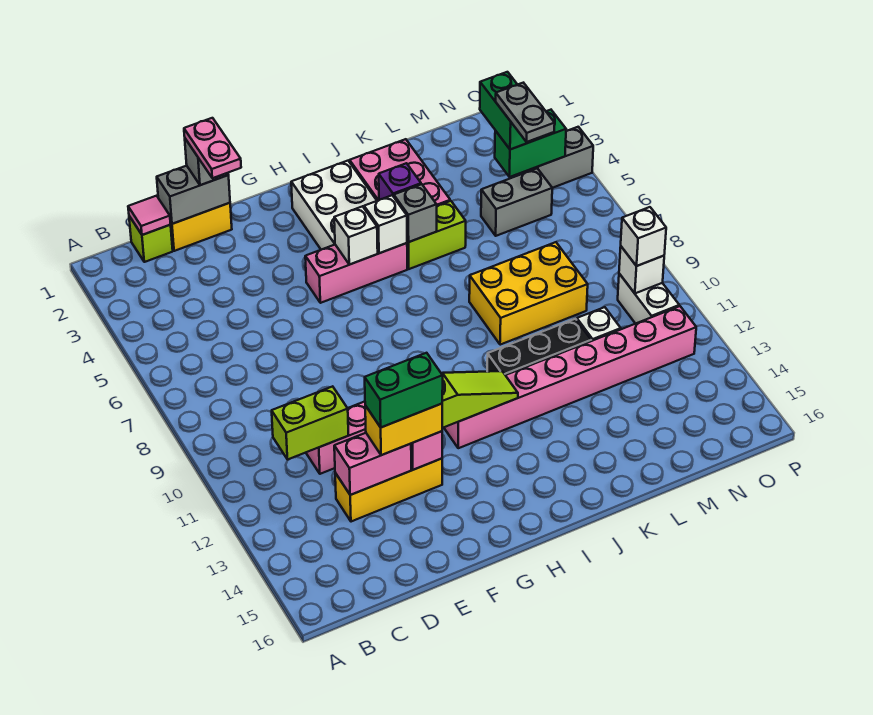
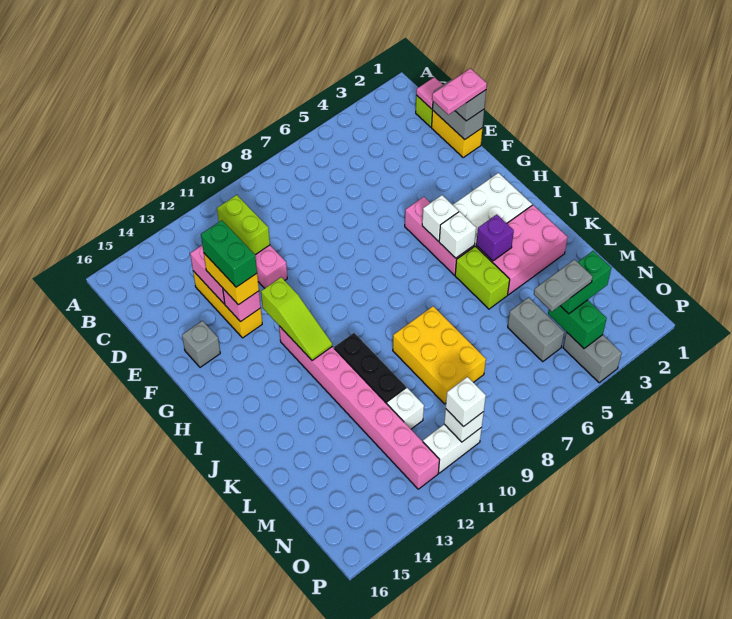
grey brick J5 level 2 -> grey brick F15 level 1

